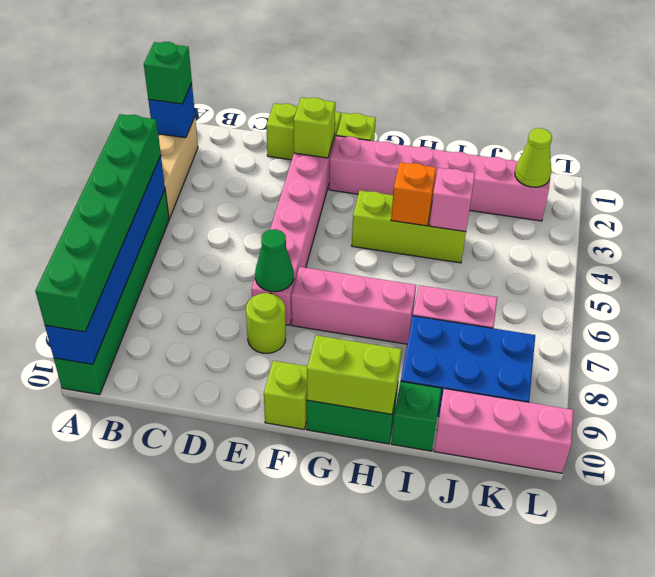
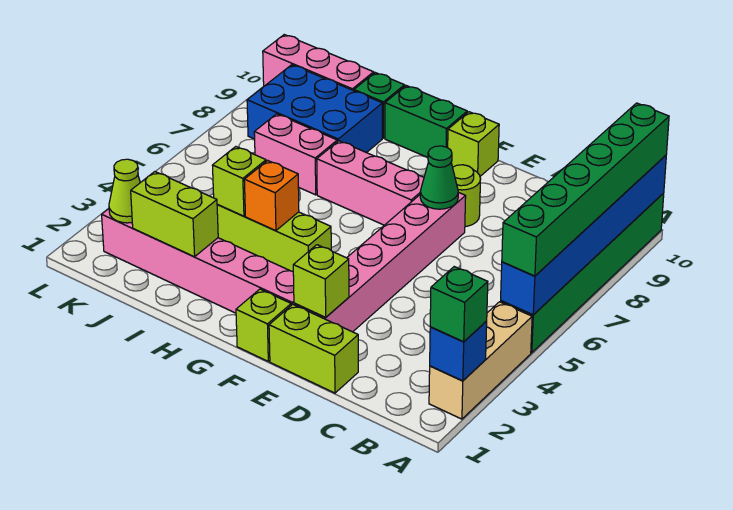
lime brick G10:H10 level 2 -> lime brick I2:J2 level 2
pink brick I4 level 2 -> lime brick I4 level 2

